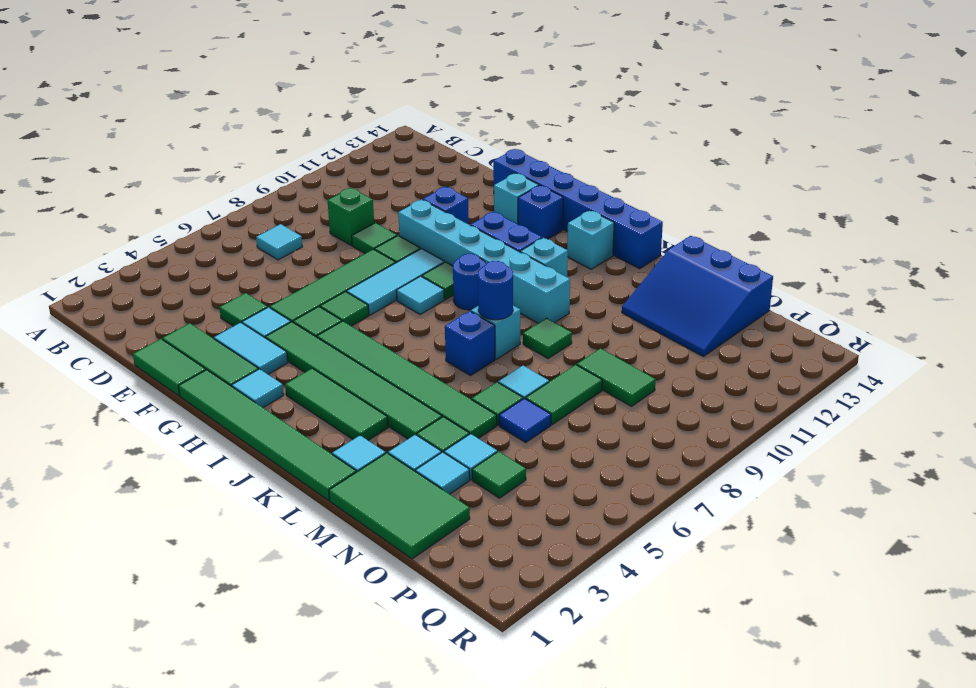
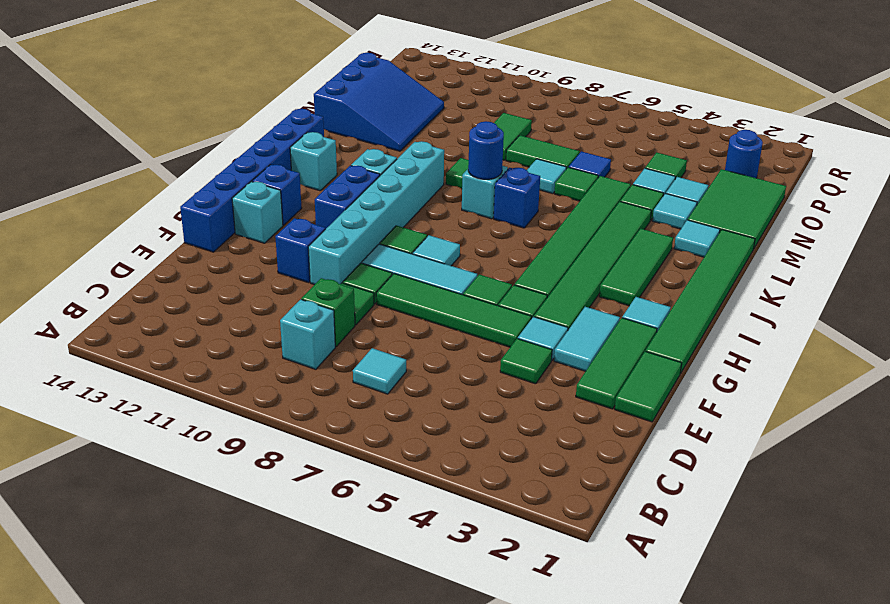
none -> cyan brick C9 level 1
blue round brick I9 level 1 -> blue round brick P2 level 1

